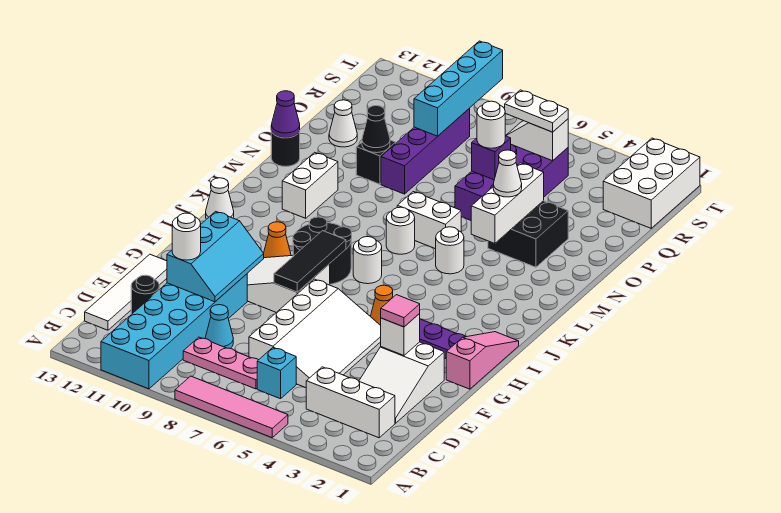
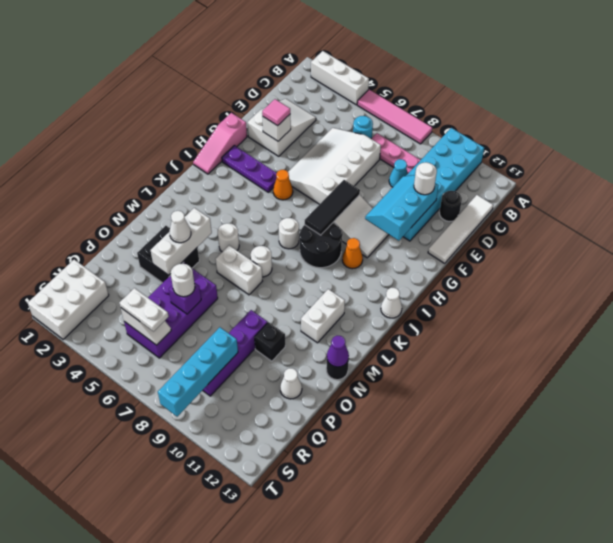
white brick C2:C4 level 1 -> white brick A2:A4 level 1
cyan brick C6 level 1 -> cyan round brick C6 level 1
black cone O10 level 2 -> none

